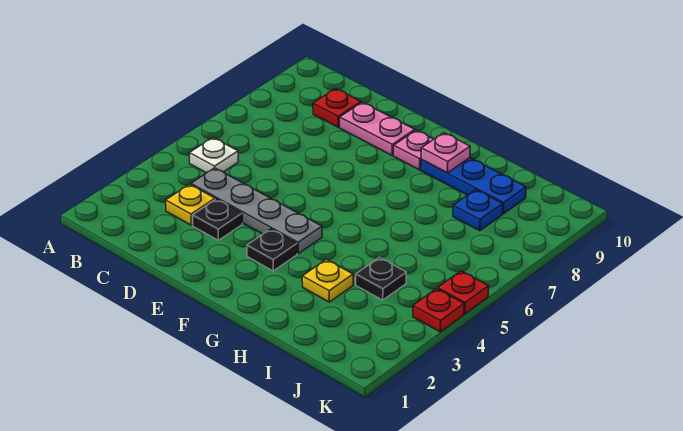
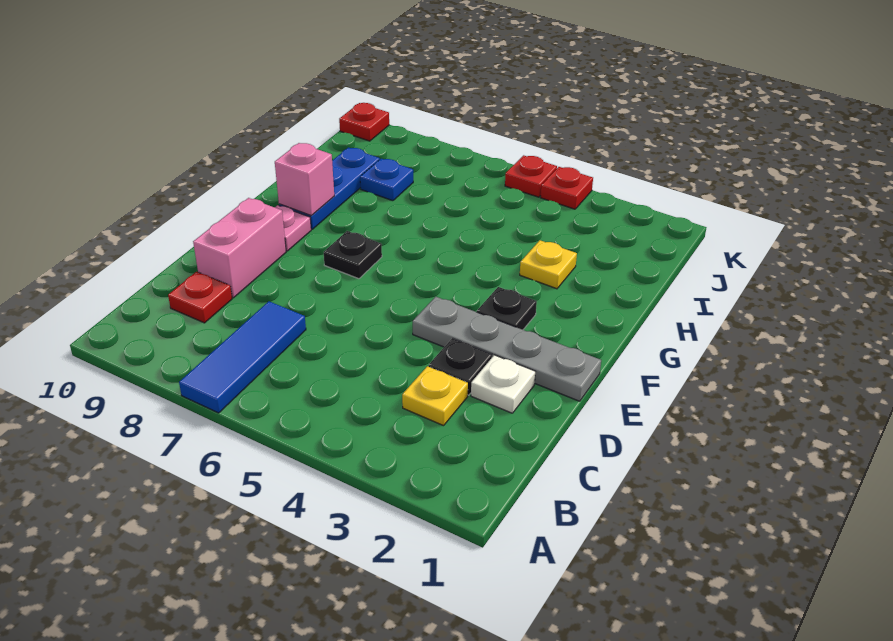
none -> blue tile A7:C7 level 1
white plate B5 level 1 -> white plate D2 level 1
grey plate C4:F4 level 1 -> grey plate E1:E4 level 1
pink plate D9:E9 level 1 -> pink brick D9:E9 level 1
pink plate G9 level 2 -> pink brick G9 level 2
black plate I4 level 1 -> black plate F7 level 1
none -> red plate K10 level 1

